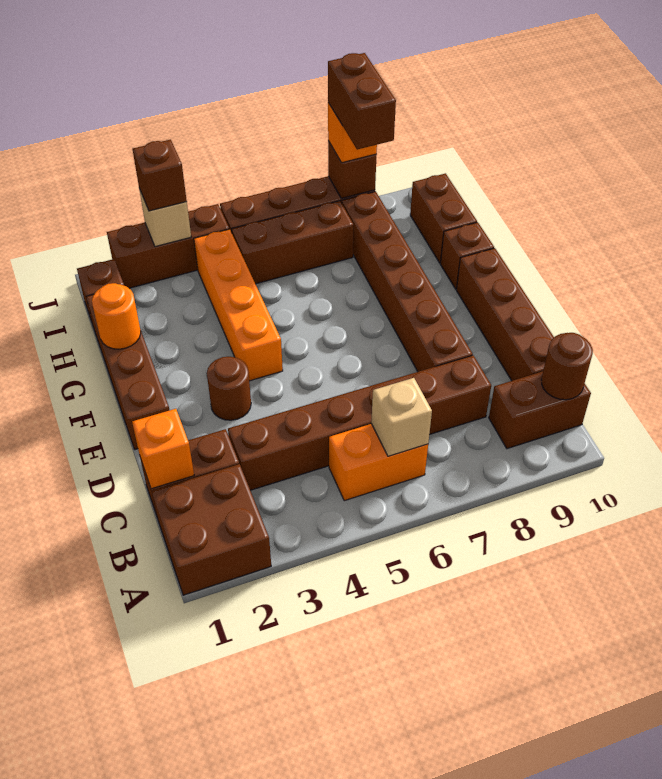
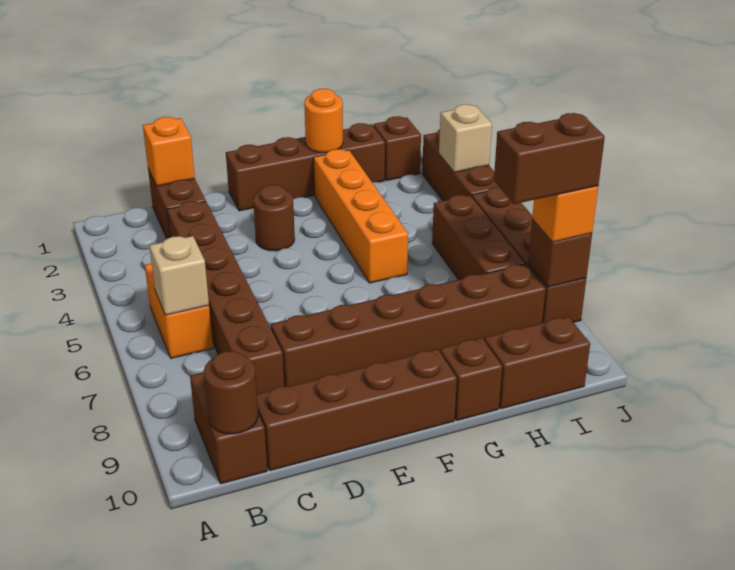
brown brick A1:B2 level 1 -> none
orange brick F4:I4 level 1 -> orange brick G2:G5 level 1
brown brick J3 level 3 -> none

